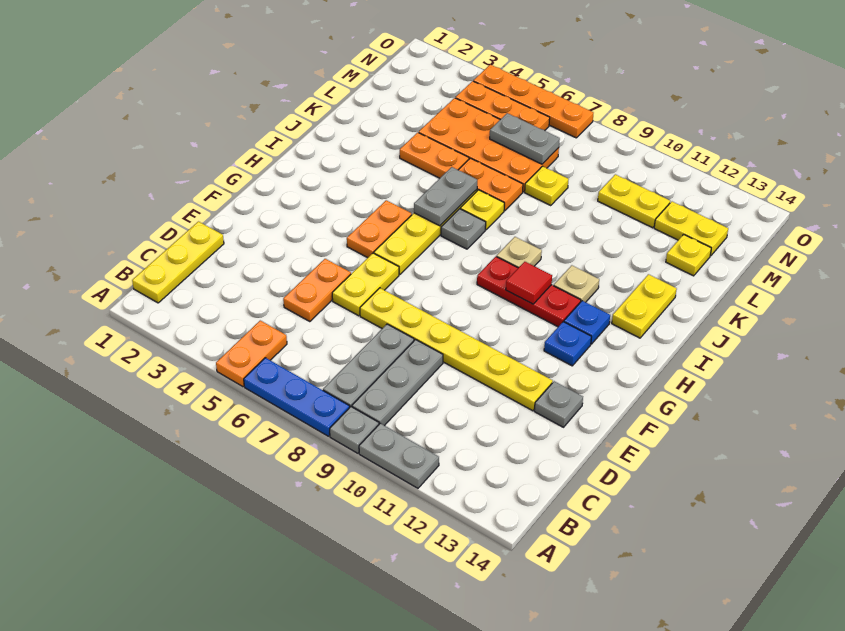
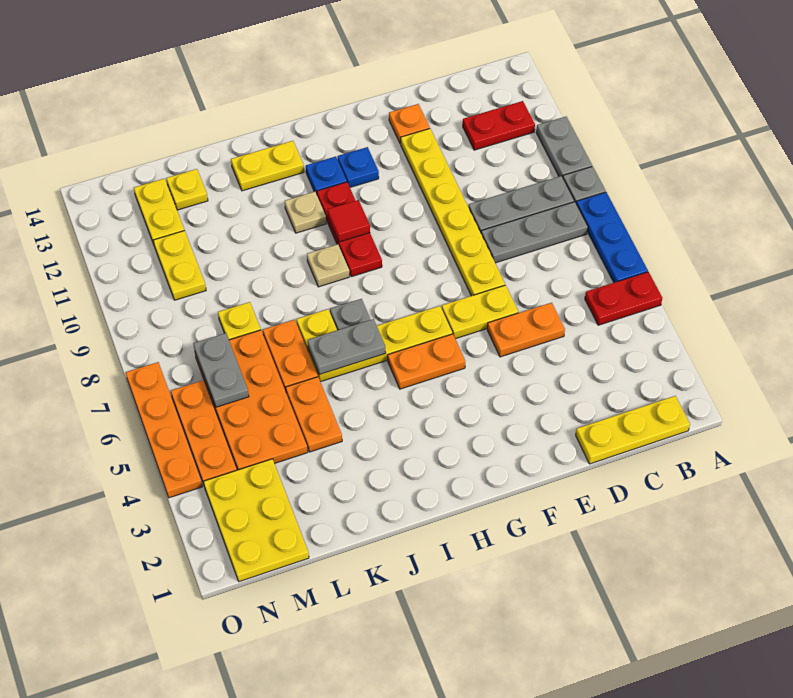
orange plate A5:B5 level 1 -> red plate A5:B5 level 1
none -> red plate B12:C12 level 1
grey plate E13 level 1 -> orange plate E13 level 1
none -> yellow plate M1:N3 level 1

